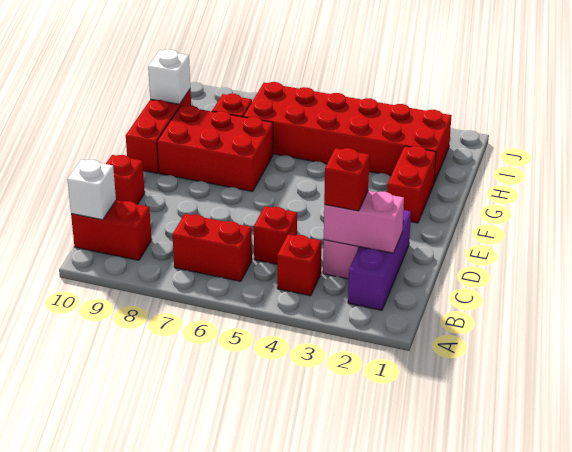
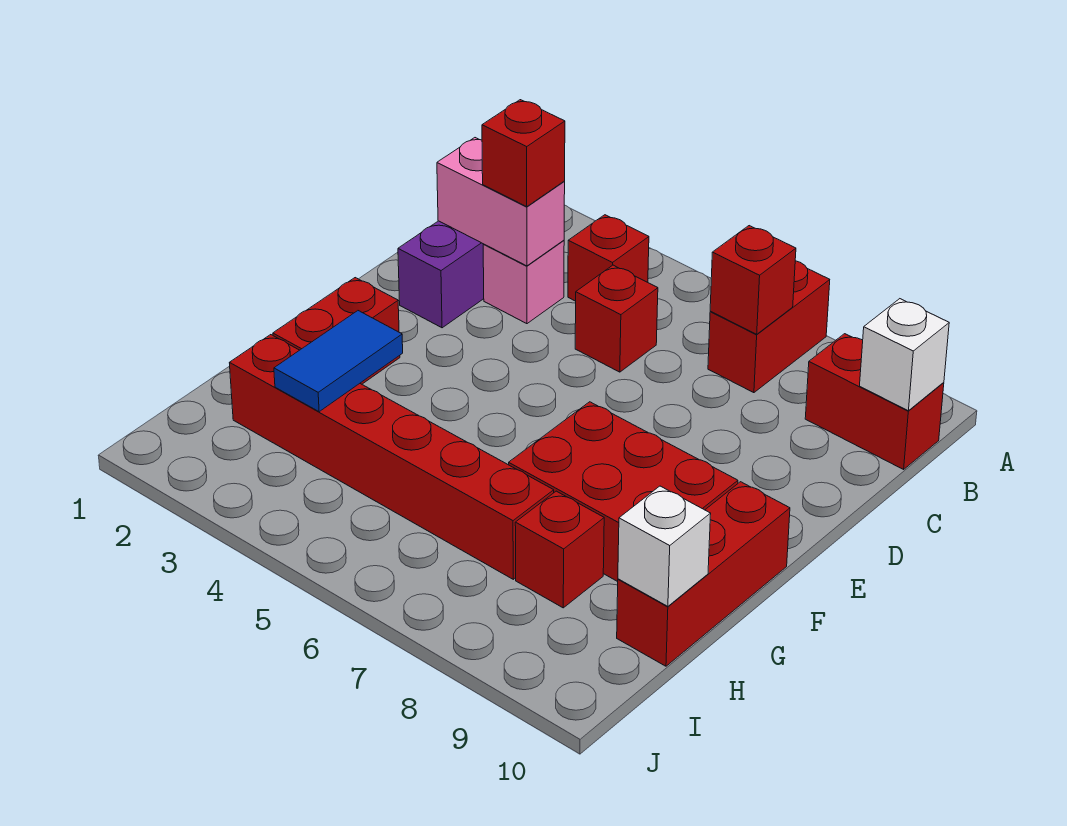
red brick B6:B7 level 1 -> red brick A7:B7 level 1
red brick D10 level 1 -> red brick B7 level 2
none -> blue tile G3:H3 level 2
red brick H2:I7 level 1 -> red brick H2:H7 level 1

